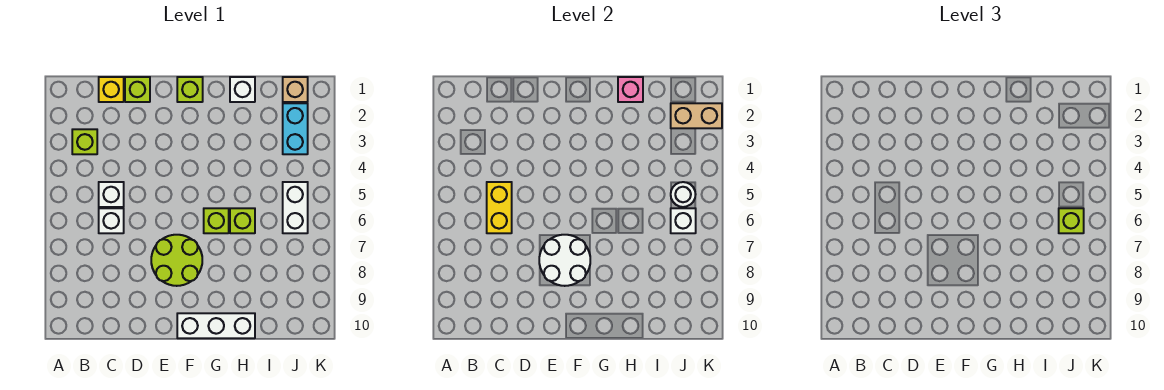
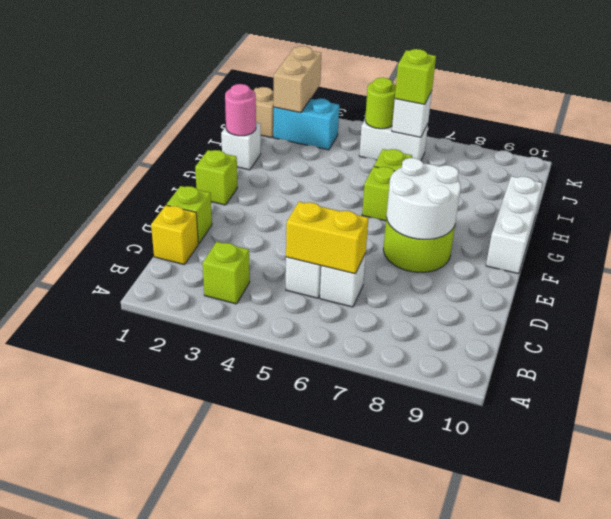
pink brick H1 level 2 -> pink round brick H1 level 2
white round brick J5 level 2 -> lime round brick J5 level 2

